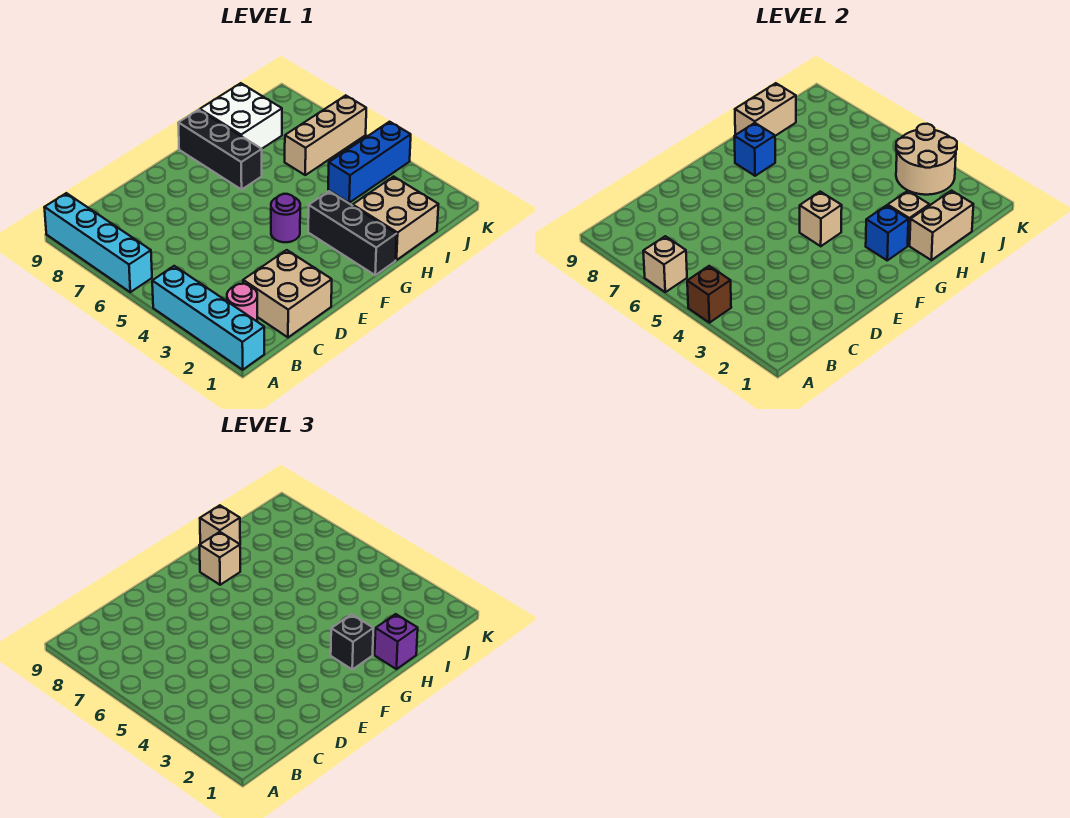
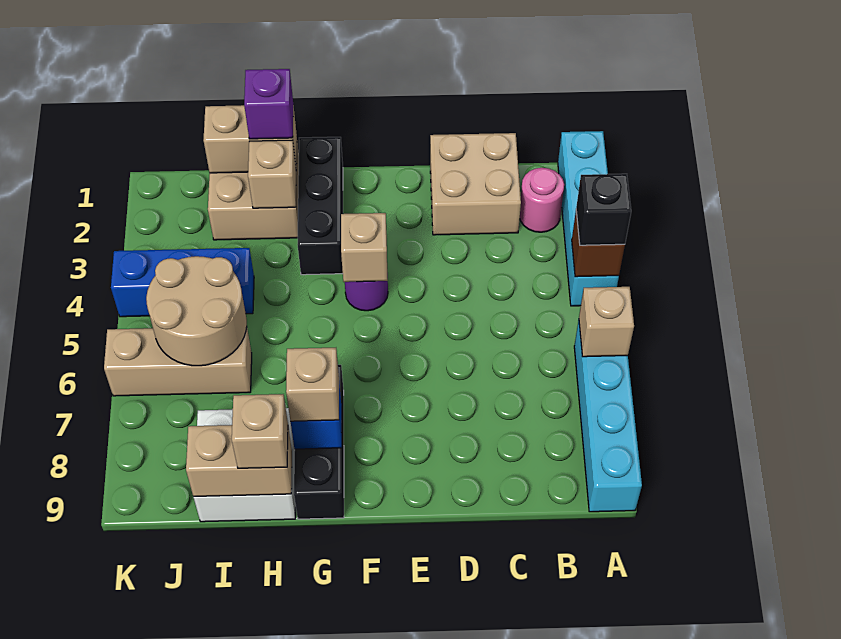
blue brick G2 level 2 -> none
black brick G2 level 3 -> black brick A4 level 3
tan round brick J3:K4 level 2 -> tan round brick I5:J6 level 2

